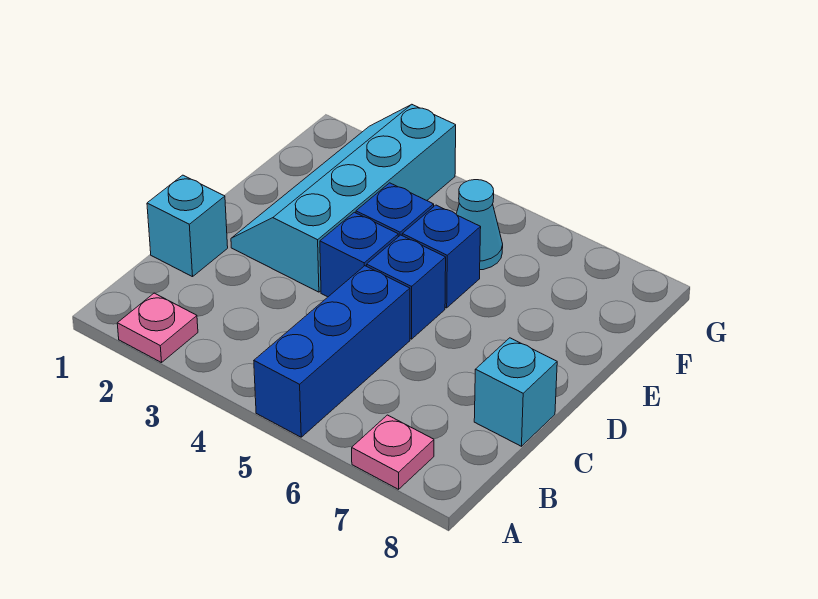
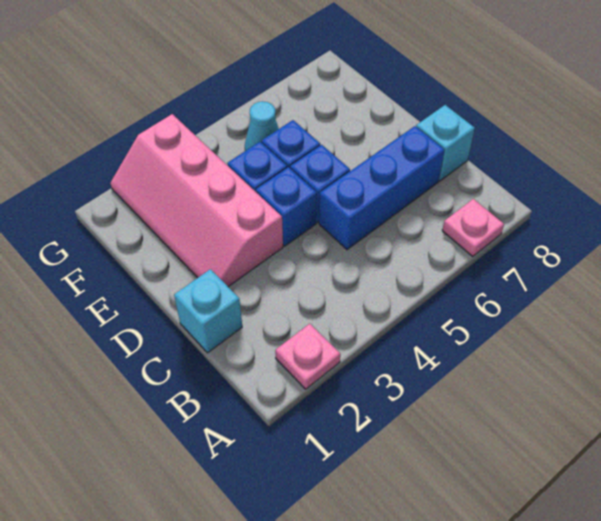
blue brick A5:C5 level 1 -> blue brick C5:C7 level 1
cyan slope D2:G3 level 1 top 3 -> pink slope D2:G3 level 1 top 3

